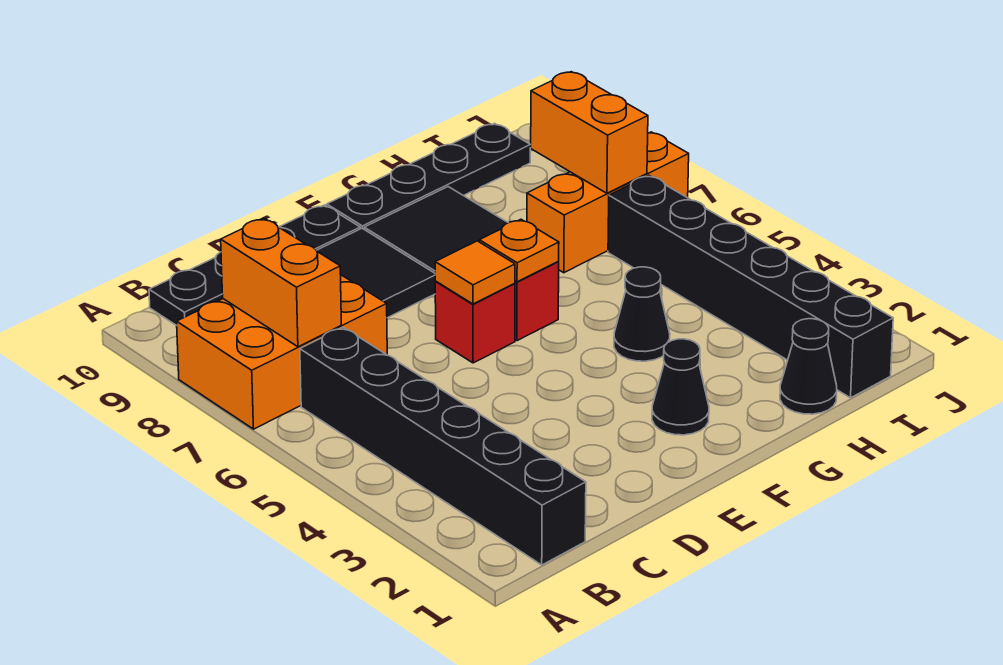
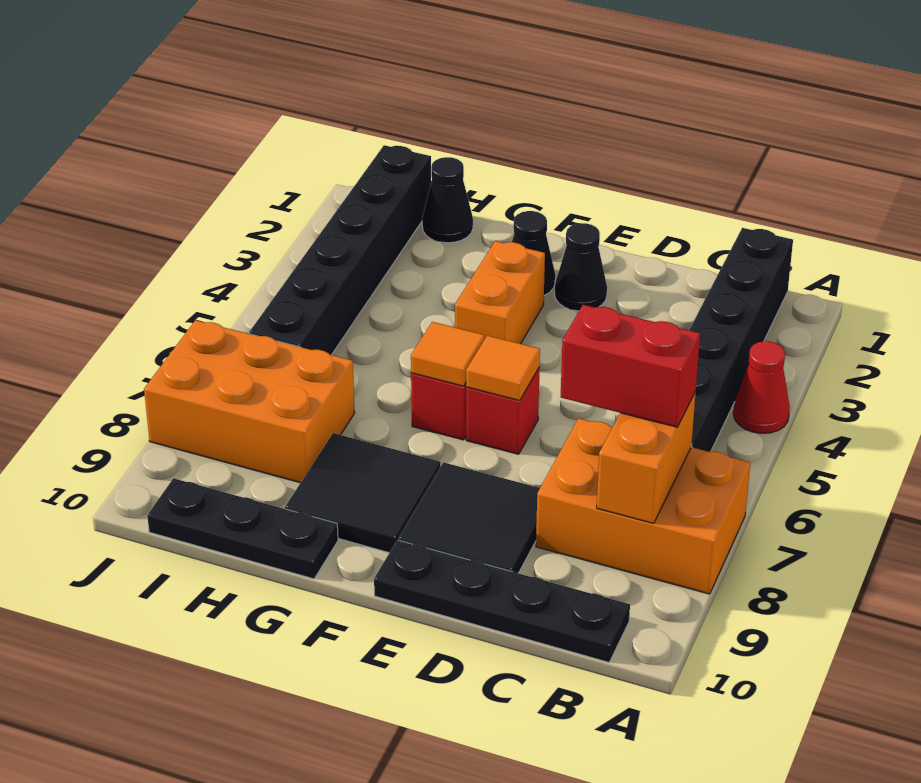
none -> red cone A4 level 1
none -> red brick B7:C7 level 3
orange plate F6 level 2 -> orange tile F6 level 2
black plate F10:I10 level 1 -> black plate G10:I10 level 1
black cone G4 level 1 -> black cone E2 level 1
orange brick H7:J7 level 1 -> orange brick H7:J8 level 1
orange brick I7:I8 level 2 -> orange brick F3:F4 level 1

